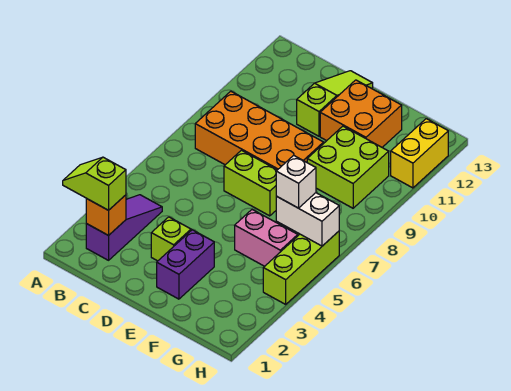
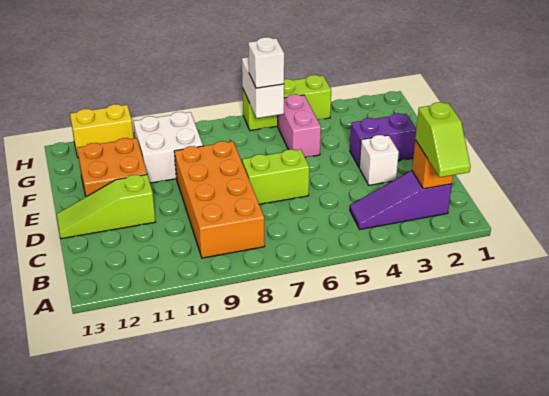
lime brick D3 level 1 -> white brick D3 level 1
lime brick D7:E7 level 1 -> lime brick D6:D7 level 1
lime brick F9:G10 level 1 -> white brick F9:G10 level 1

